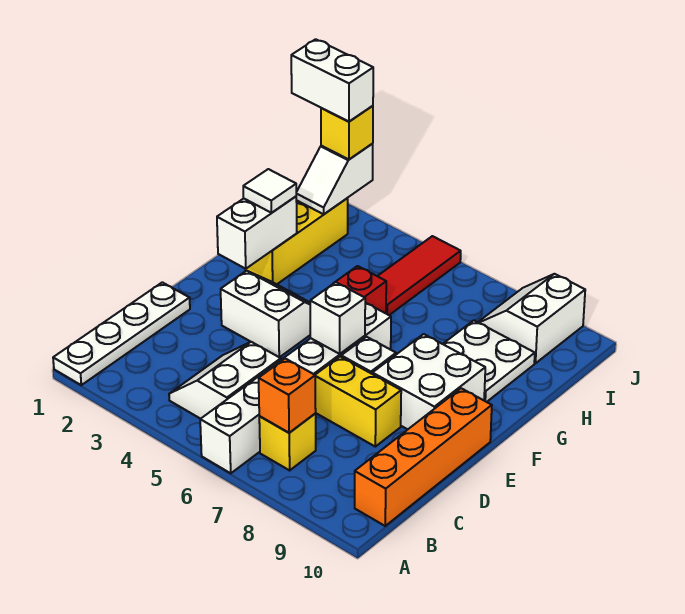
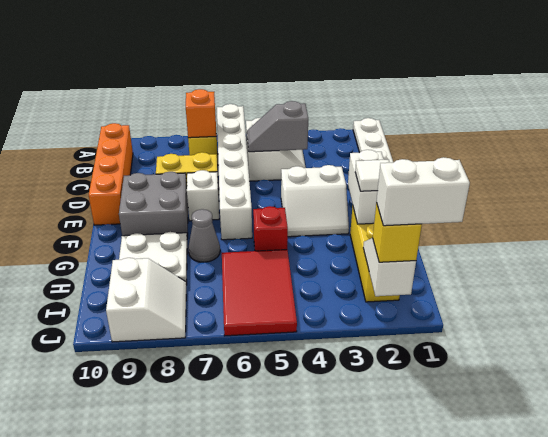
none -> grey slope C4:C5 level 2 top 4
white brick E6 level 2 -> none
white brick E8:F9 level 1 -> grey brick E8:F9 level 1
none -> grey cone G7 level 1
red tile H5:J5 level 1 -> red tile H5:J6 level 1

